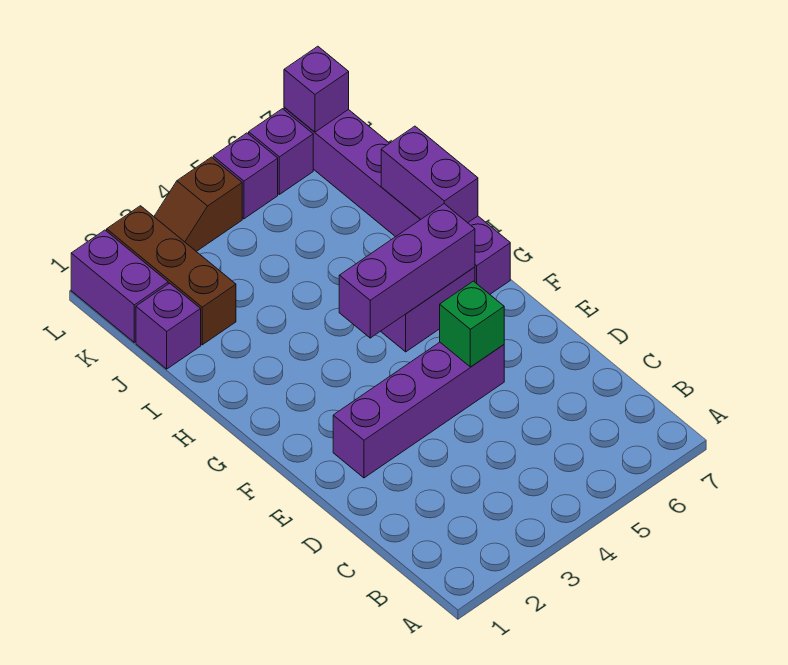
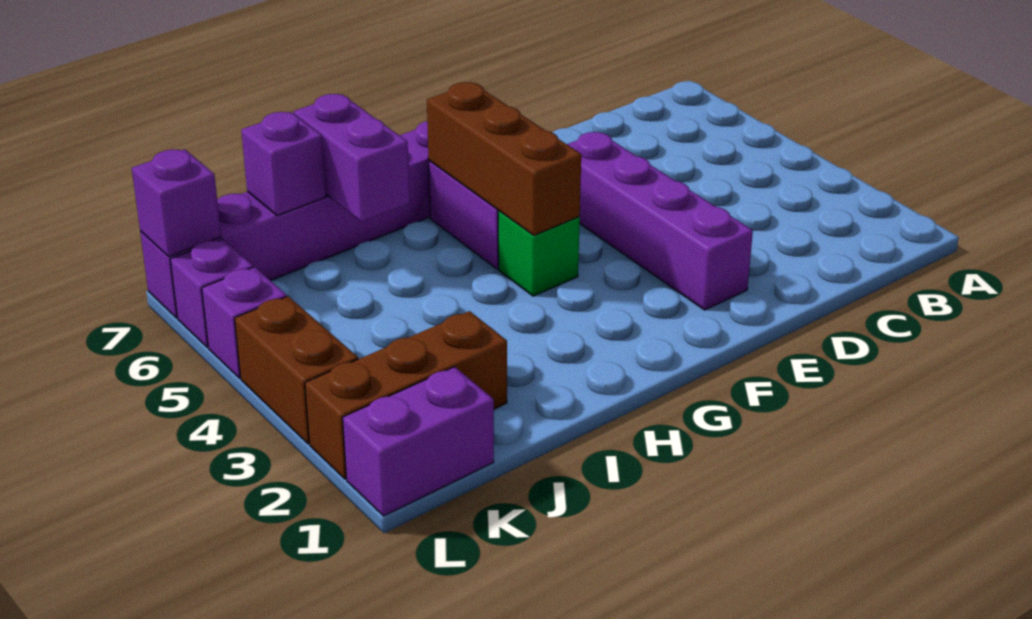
green brick E5 level 2 -> green brick G4 level 1
purple brick G4:G6 level 2 -> brown brick G4:G6 level 2
purple brick H7:I7 level 2 -> purple brick I6:I7 level 2
purple brick J1 level 1 -> purple brick J7 level 2
brown slope L3:L4 level 1 top 4 -> brown brick L3:L4 level 1

